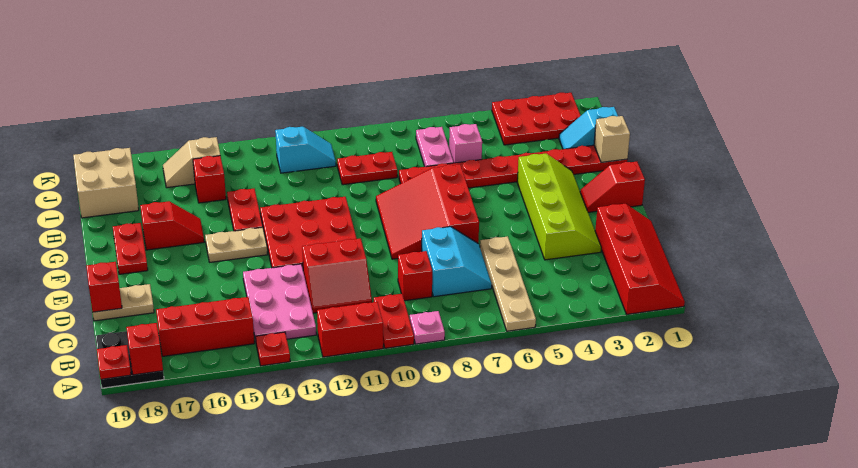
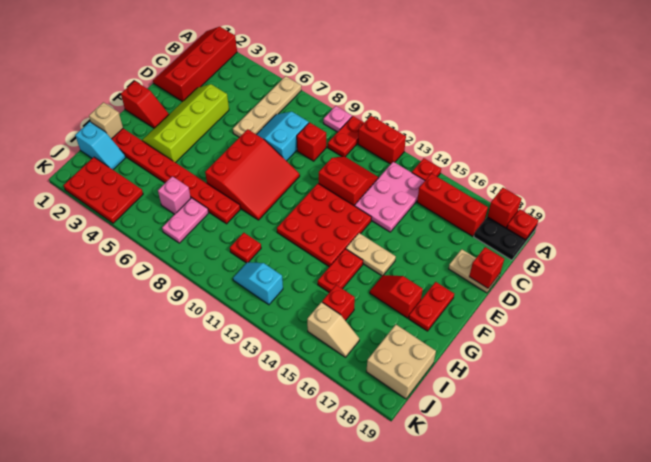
red plate I9:I10 level 1 -> red plate I10 level 1

